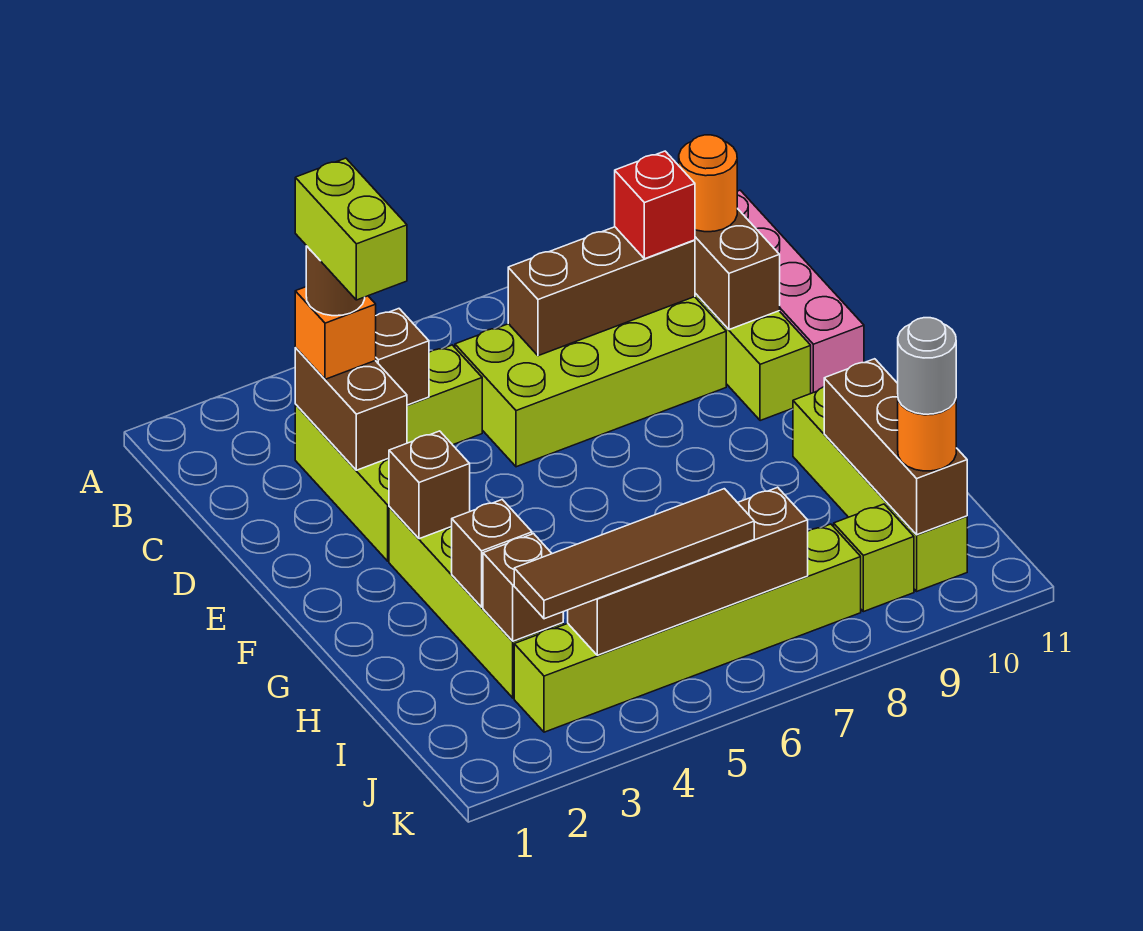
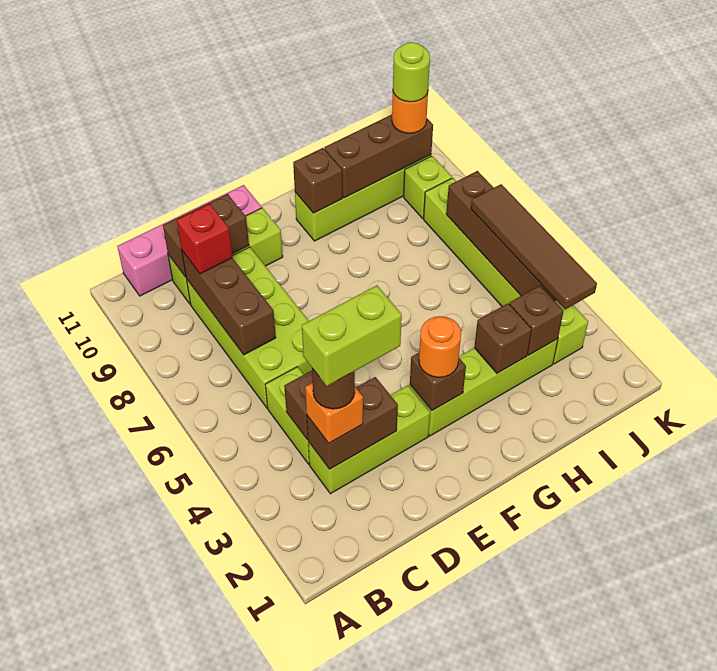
orange round brick C10 level 3 -> orange round brick F3 level 3
none -> brown brick G10 level 2
grey round brick J10 level 4 -> lime round brick J10 level 4

